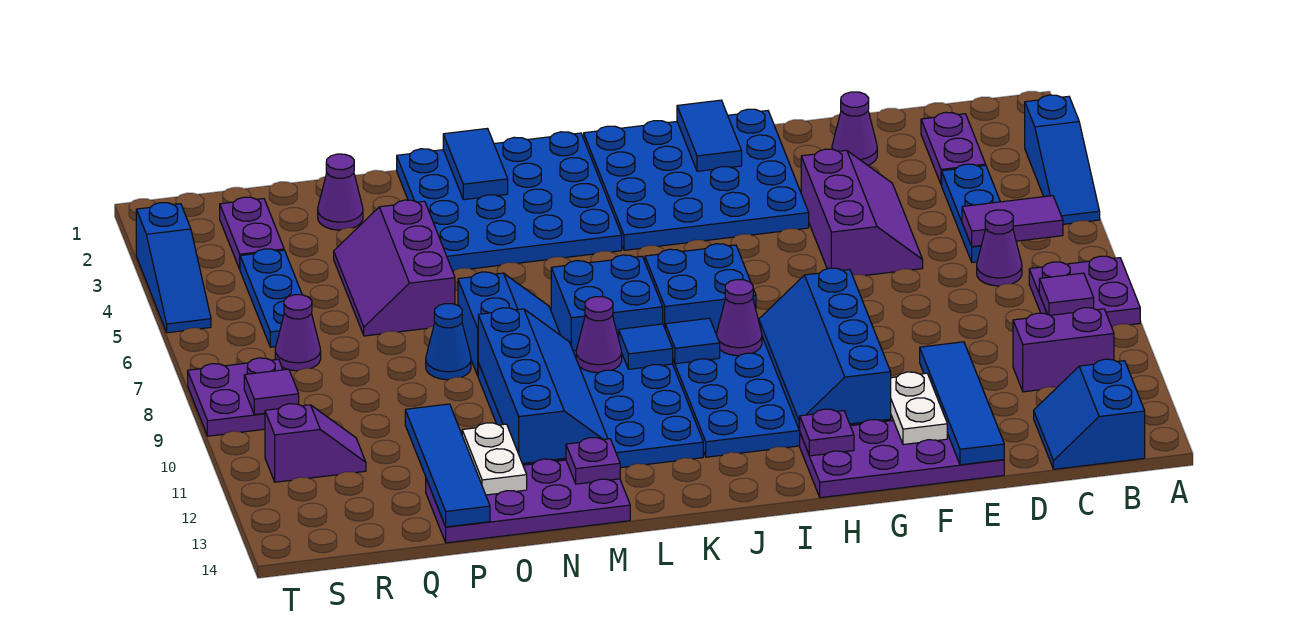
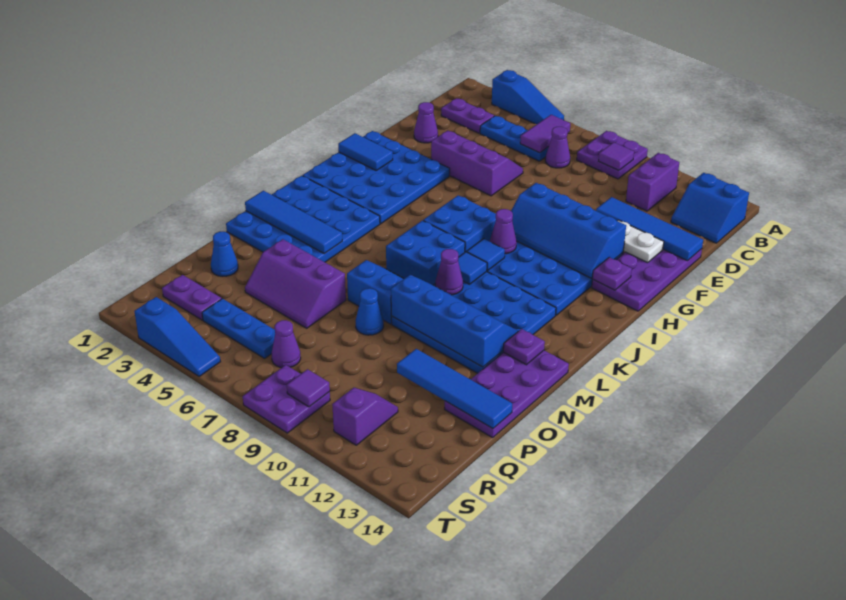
blue tile M1:M2 level 2 -> blue tile M1:M4 level 2
white plate O12:O13 level 2 -> none
purple cone P2 level 1 -> blue cone P2 level 1

